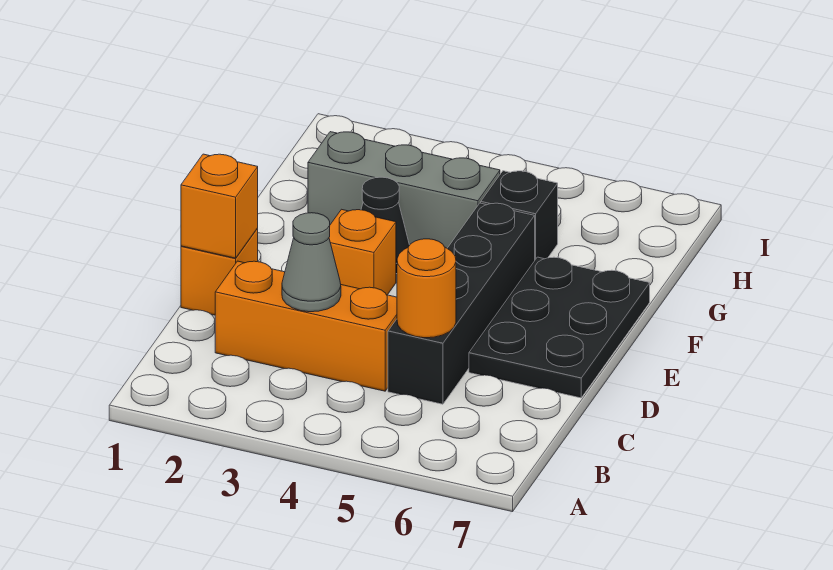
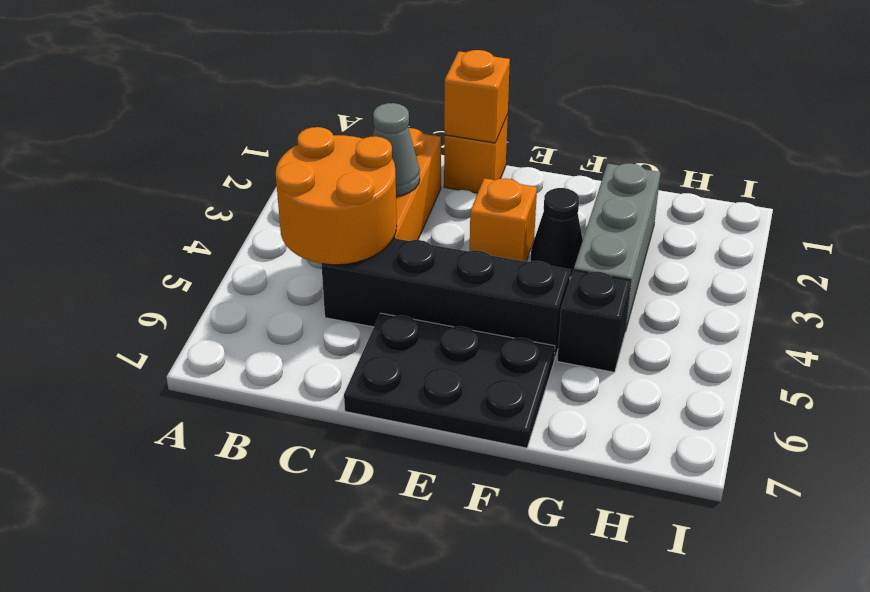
orange round brick C5 level 2 -> orange round brick B4:C5 level 2

